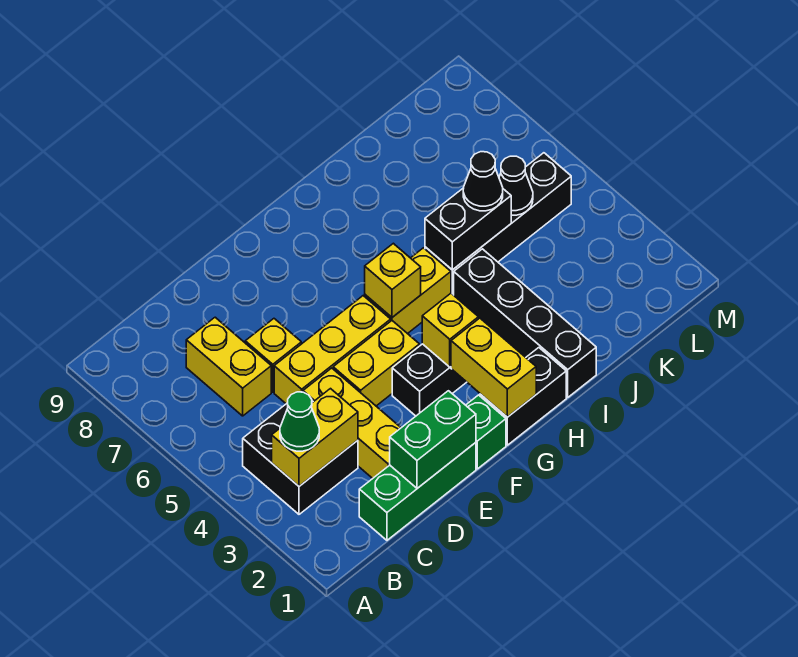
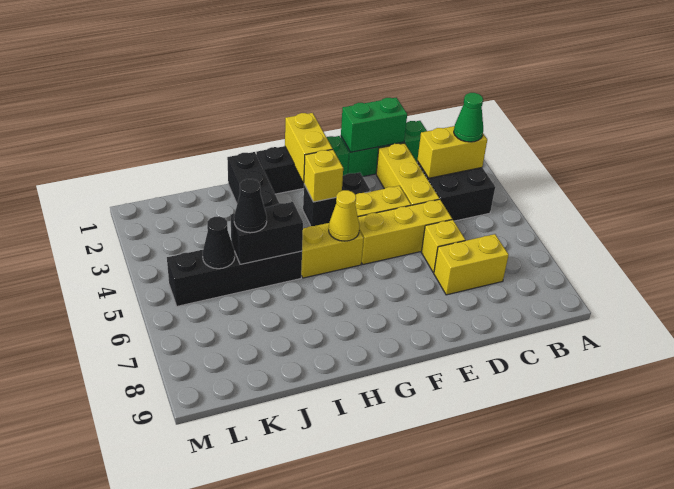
yellow brick C6:C7 level 1 -> yellow brick C7:D7 level 1
yellow brick G5 level 2 -> yellow cone G5 level 2

